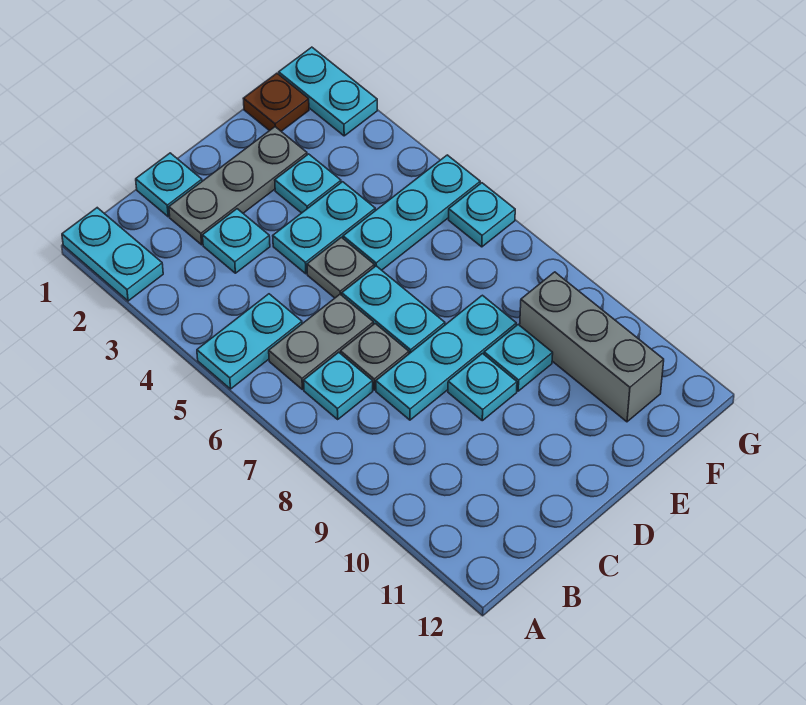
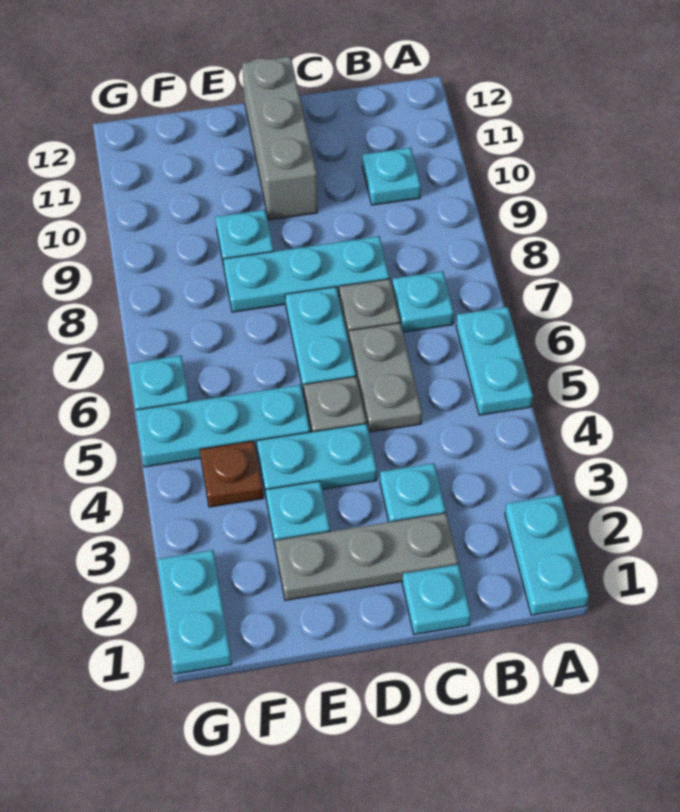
cyan plate A5:B5 level 1 -> cyan plate A5:A6 level 1
grey plate B6:C6 level 1 -> grey plate C5:C6 level 1
cyan plate D9 level 1 -> cyan plate B10 level 1
brown plate F1 level 1 -> brown plate F4 level 1
grey brick F9:F11 level 1 -> grey brick D10:D12 level 1

